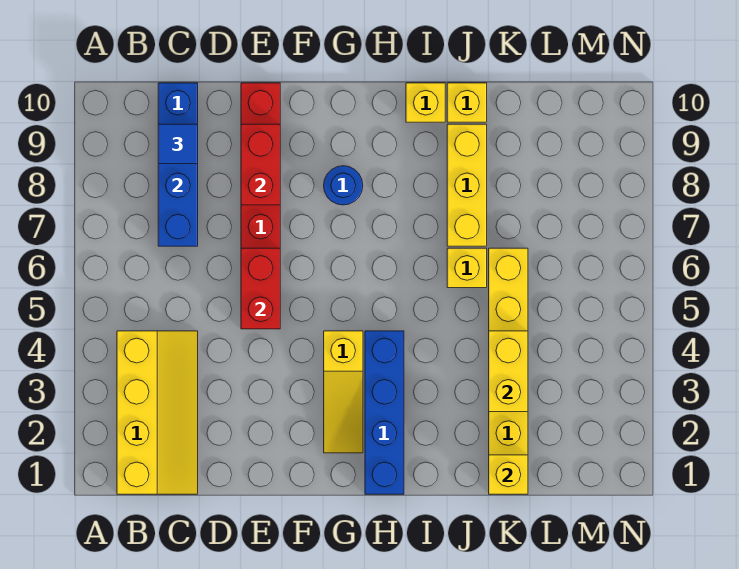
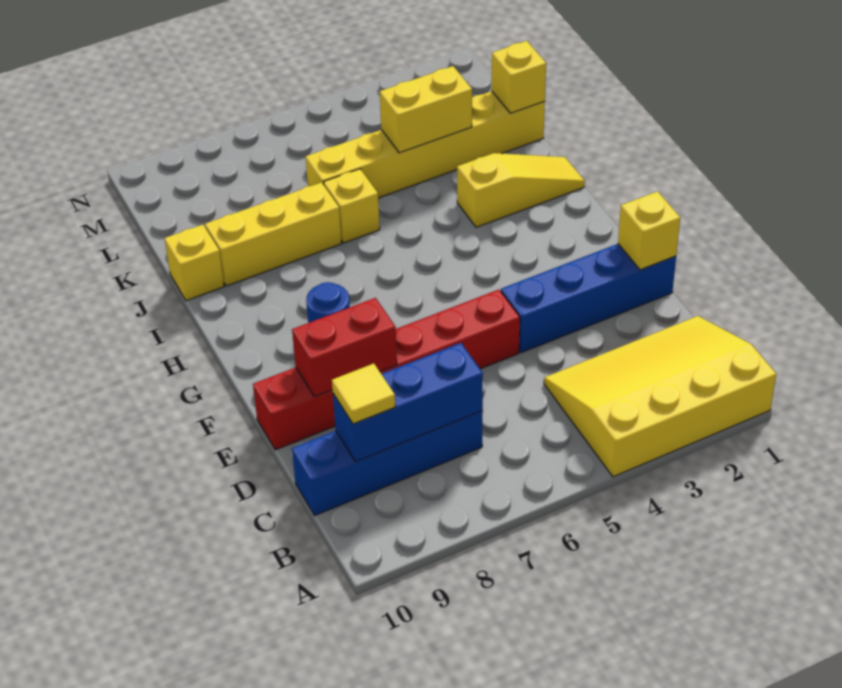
yellow slope B1:C4 level 1 top B -> yellow slope A1:C4 level 1 top A
blue tile C9 level 3 -> yellow tile C9 level 3
red brick E5:E6 level 2 -> none
yellow slope G2:G4 level 1 top 4 -> yellow slope I1:I3 level 1 top 3
blue brick H1:H4 level 1 -> blue brick E1:E4 level 1
yellow brick I10 level 1 -> yellow brick E1 level 2

